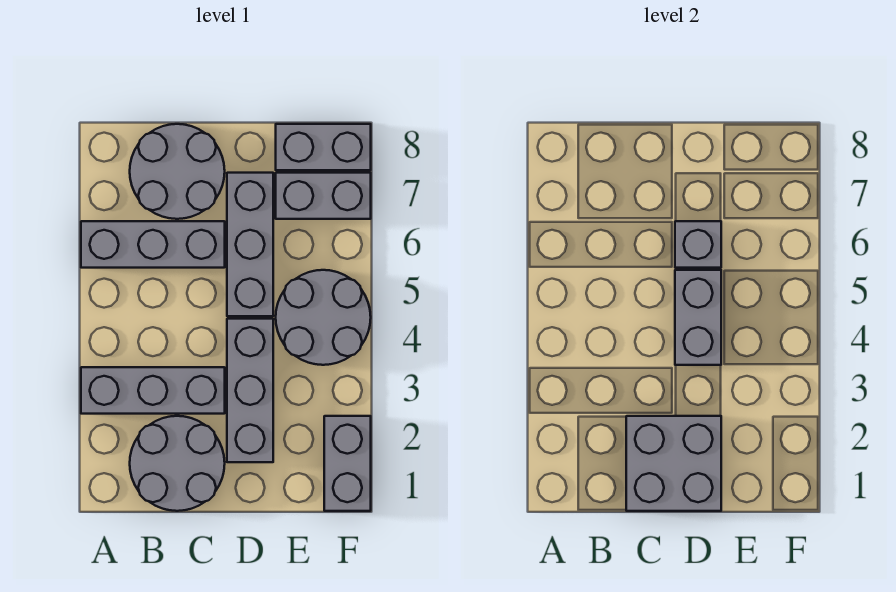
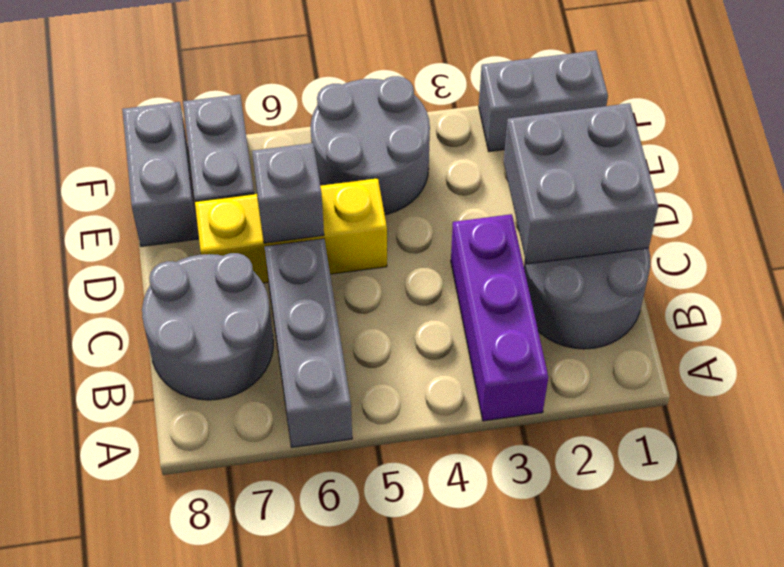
grey brick A3:C3 level 1 -> purple brick A3:C3 level 1
grey brick D2:D4 level 1 -> none
grey brick D4:D5 level 2 -> none
grey brick D5:D7 level 1 -> yellow brick D5:D7 level 1

